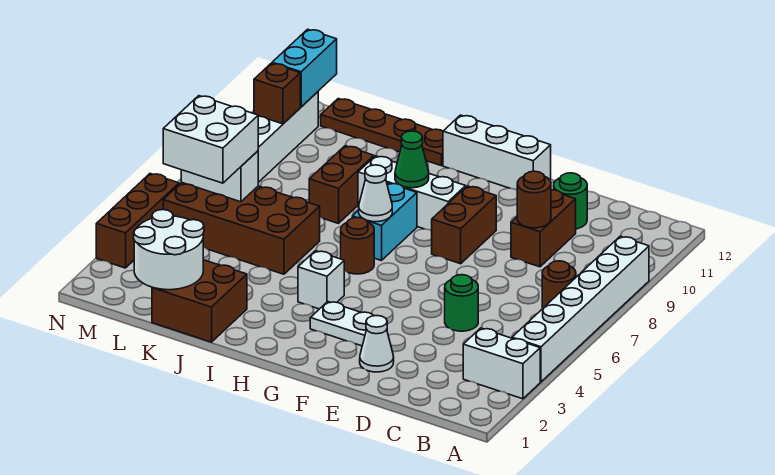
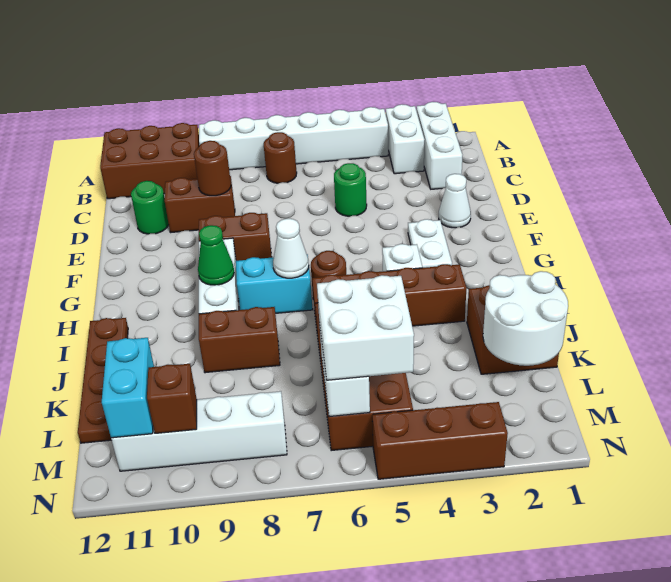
none -> brown brick A10:B12 level 1
white brick F12:H12 level 1 -> white brick A2:C2 level 1
none -> brown brick I3:I6 level 1
cyan brick M11:M12 level 2 -> cyan brick L11:M11 level 2

